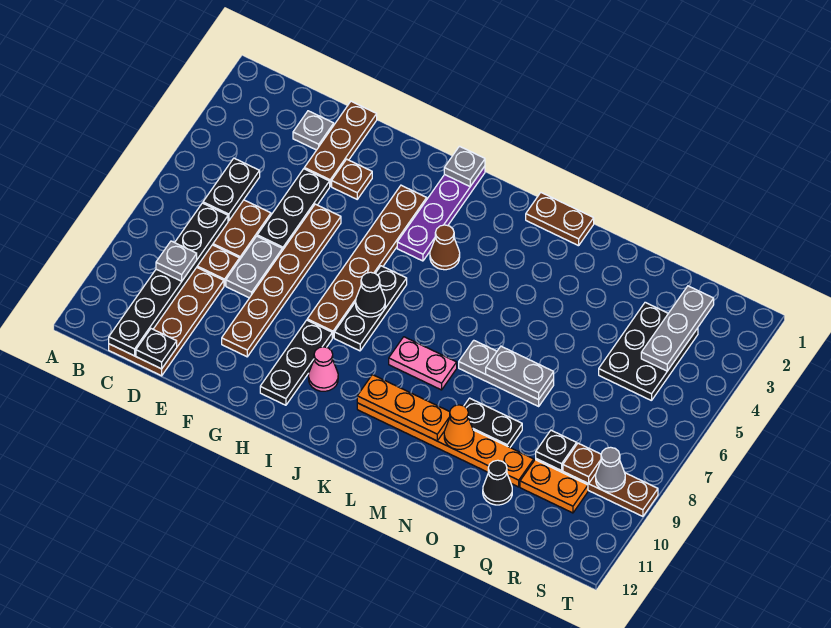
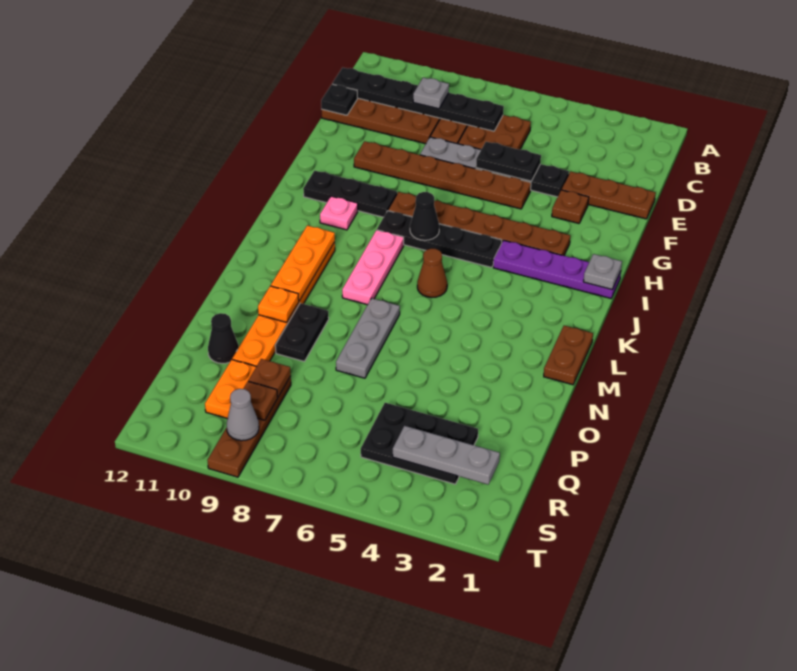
black plate C5:C6 level 2 -> black plate E5:E6 level 2
grey plate D2 level 1 -> none
black plate I6:I8 level 1 -> black plate I5:I8 level 1
pink cone I10 level 1 -> pink plate I10 level 1
brown cone J4 level 1 -> brown cone K6 level 1
pink plate K8:L8 level 1 -> pink plate J8:L8 level 1
grey plate N7:O7 level 2 -> none
orange cone N10 level 2 -> orange plate N10 level 2
black plate Q9 level 2 -> brown plate Q9 level 2

